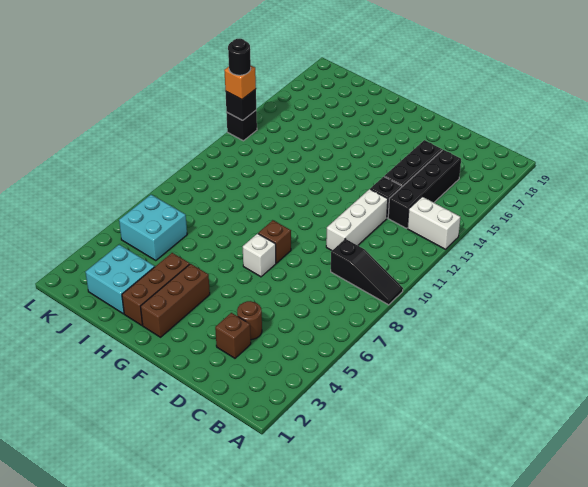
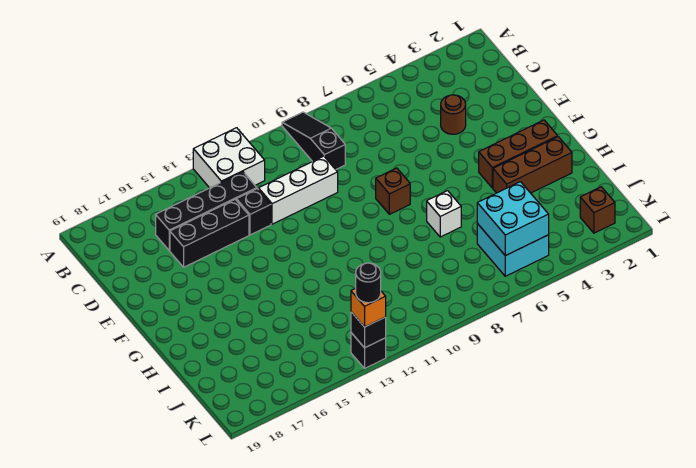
white brick A13:B13 level 1 -> white brick A12:B13 level 1
brown brick D3 level 1 -> brown brick K2 level 1
white brick F7 level 1 -> white brick H7 level 1
cyan brick I2:J3 level 1 -> cyan brick J5:K6 level 2

